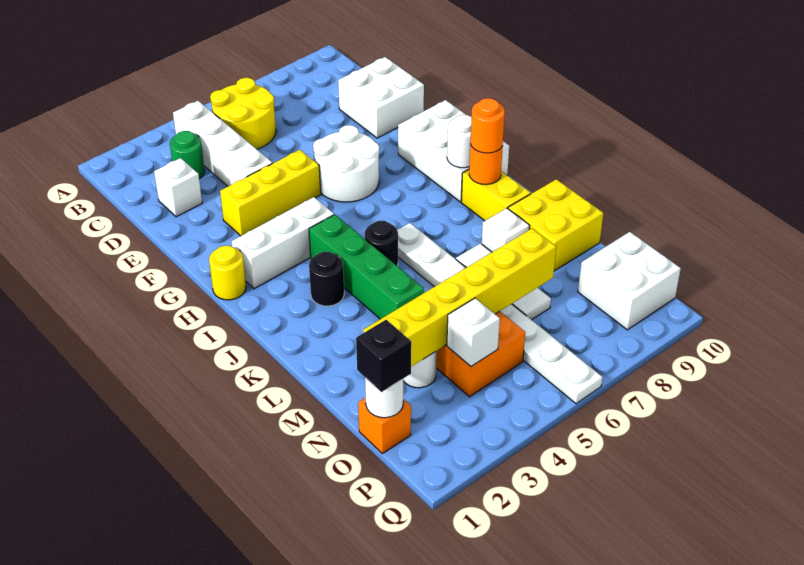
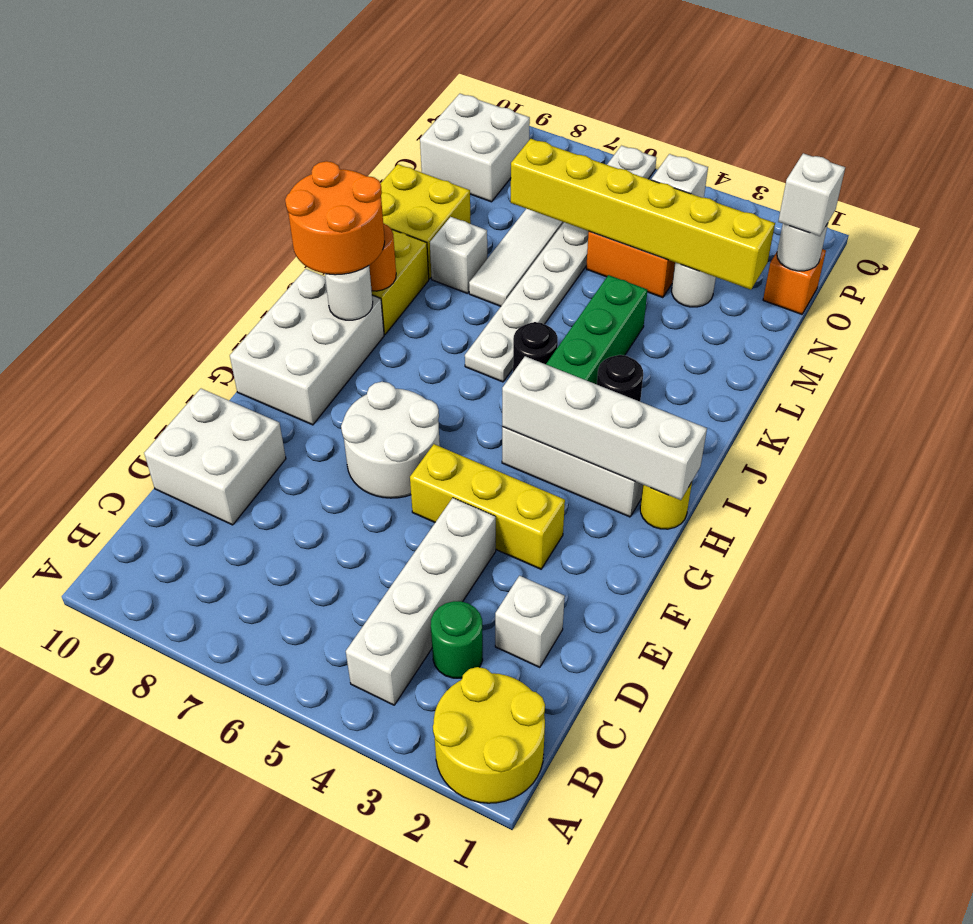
yellow round brick B5:C6 level 1 -> yellow round brick A1:B2 level 1
none -> white brick H1:H4 level 2
orange round brick J9 level 3 -> orange round brick I9:J10 level 3
black brick O1 level 3 -> white brick O1 level 3

